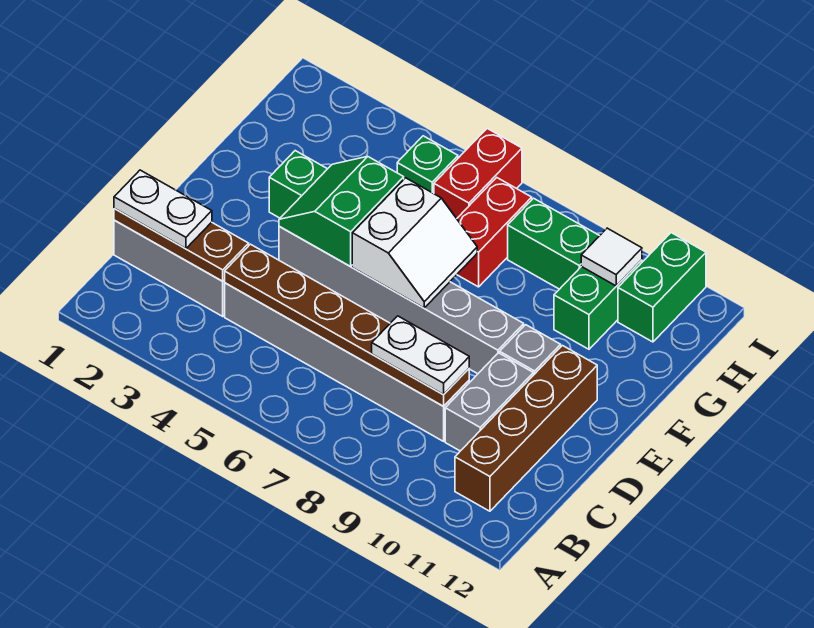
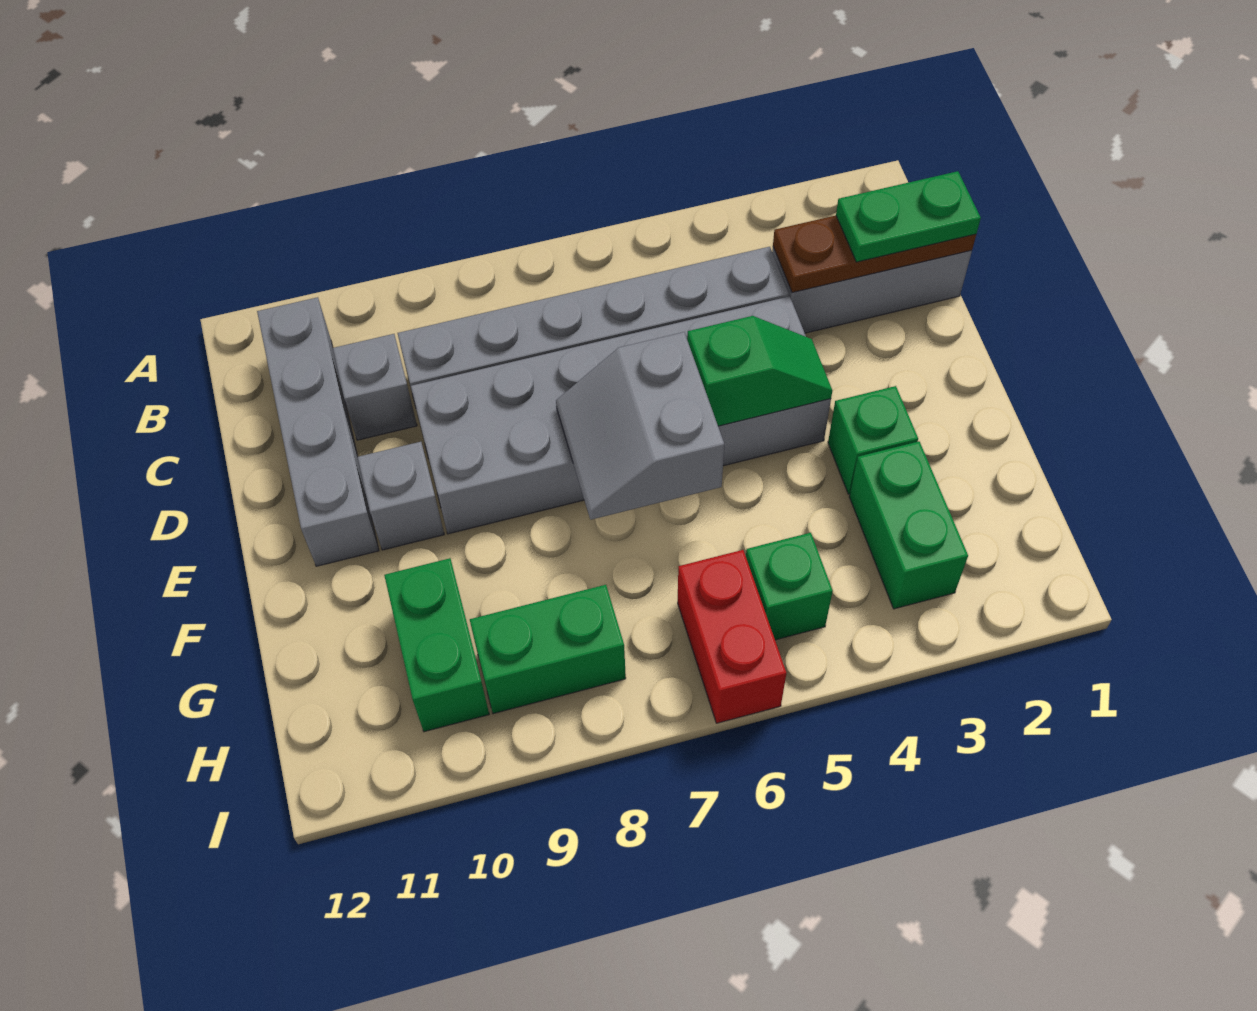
brown brick B11:E11 level 1 -> grey brick B11:E11 level 1
white plate C1:C2 level 3 -> green plate C1:C2 level 3
brown plate C4:C9 level 2 -> none
white plate C8:C9 level 3 -> none
grey brick C10:D10 level 1 -> grey brick C10 level 1
grey brick E4:E9 level 1 -> grey brick D4:E9 level 1
green slope E4:F5 level 2 top 5 -> green slope E4:E5 level 2 top 5
white slope E6:F7 level 2 top 6 -> grey slope E6:F7 level 2 top 6
red brick G7:H7 level 1 -> none
white tile H10 level 2 -> none
green brick H11:I11 level 1 -> green brick G3:H3 level 1

